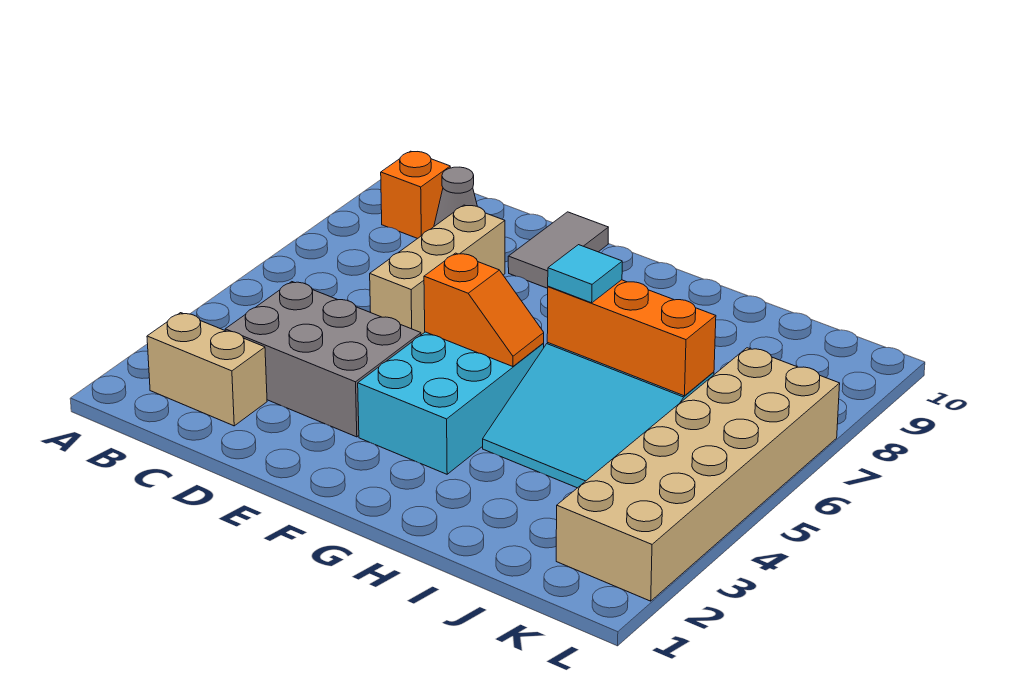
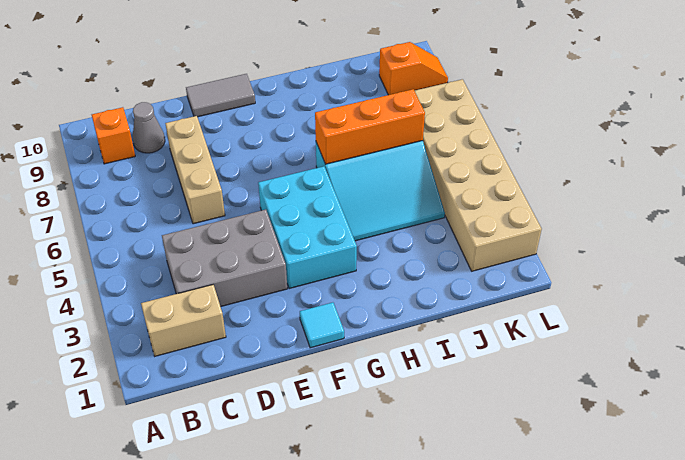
grey tile E9:E10 level 1 -> grey tile E10:F10 level 1
orange slope F5:G5 level 2 top F -> orange slope K9:L9 level 1 top K
cyan tile H6 level 3 -> cyan tile F1 level 1

